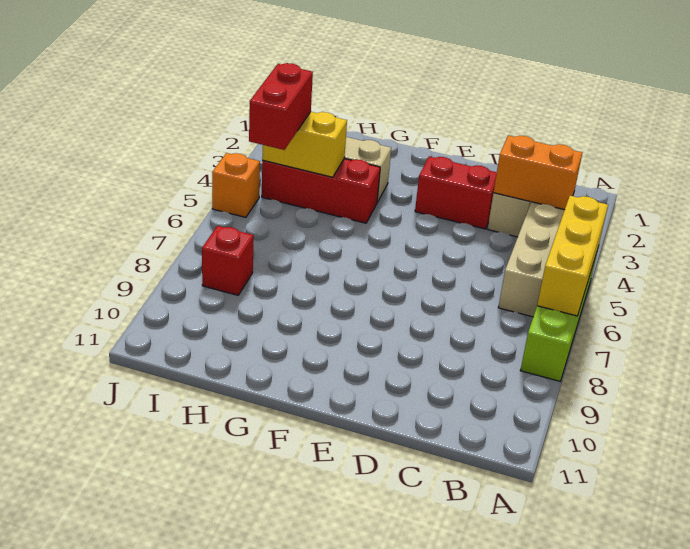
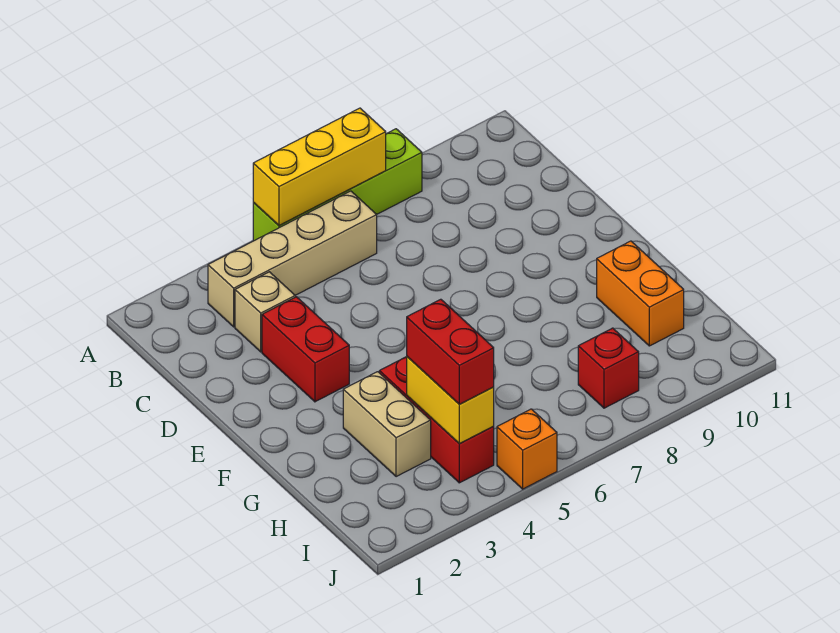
orange brick B3:C3 level 2 -> orange brick G10:H10 level 1
red brick I4:I5 level 3 -> red brick H4:I4 level 3

